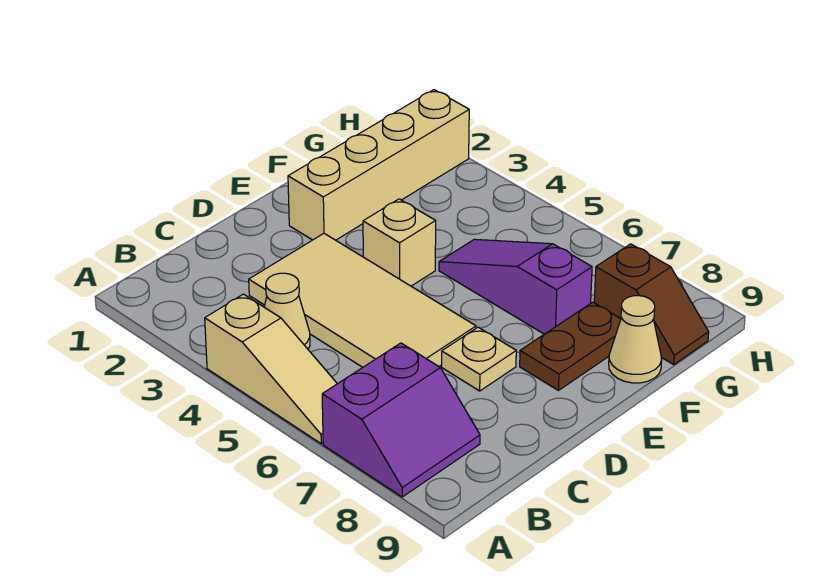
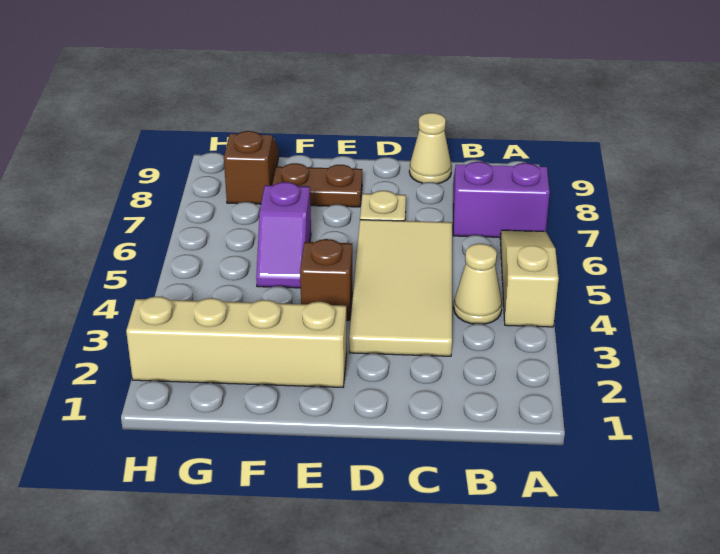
tan brick E4 level 1 -> brown brick E4 level 1
purple slope F5:F7 level 1 top 7 -> purple slope F5:F6 level 1 top 6
tan cone F9 level 1 -> tan cone C9 level 1

